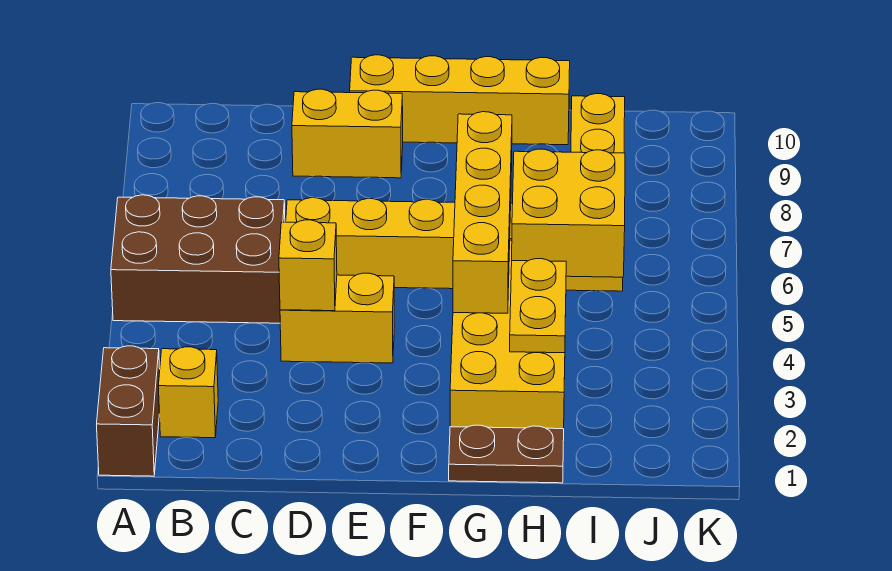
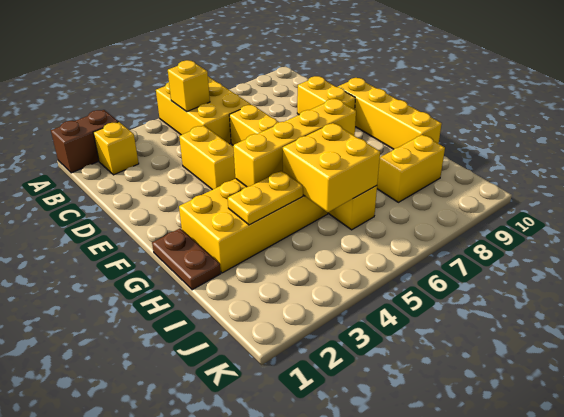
brown brick A5:C6 level 1 -> yellow brick A5:C6 level 1
yellow brick D4 level 2 -> yellow brick B5 level 2

